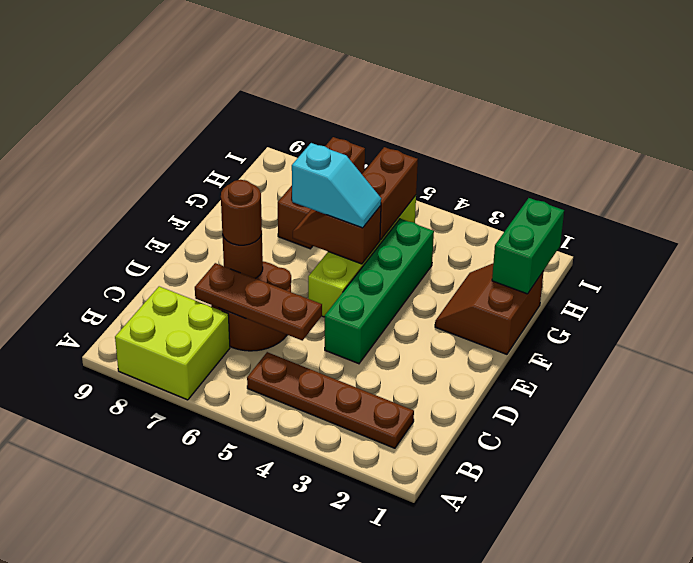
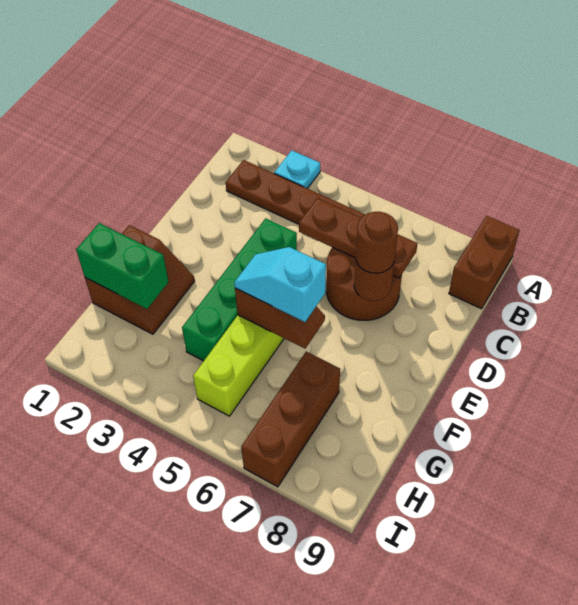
none -> cyan plate A3 level 1
lime brick A7:B8 level 1 -> none
green brick G1:H1 level 2 -> green brick G1:G2 level 2
brown brick G5:H5 level 2 -> brown brick A9:B9 level 1

